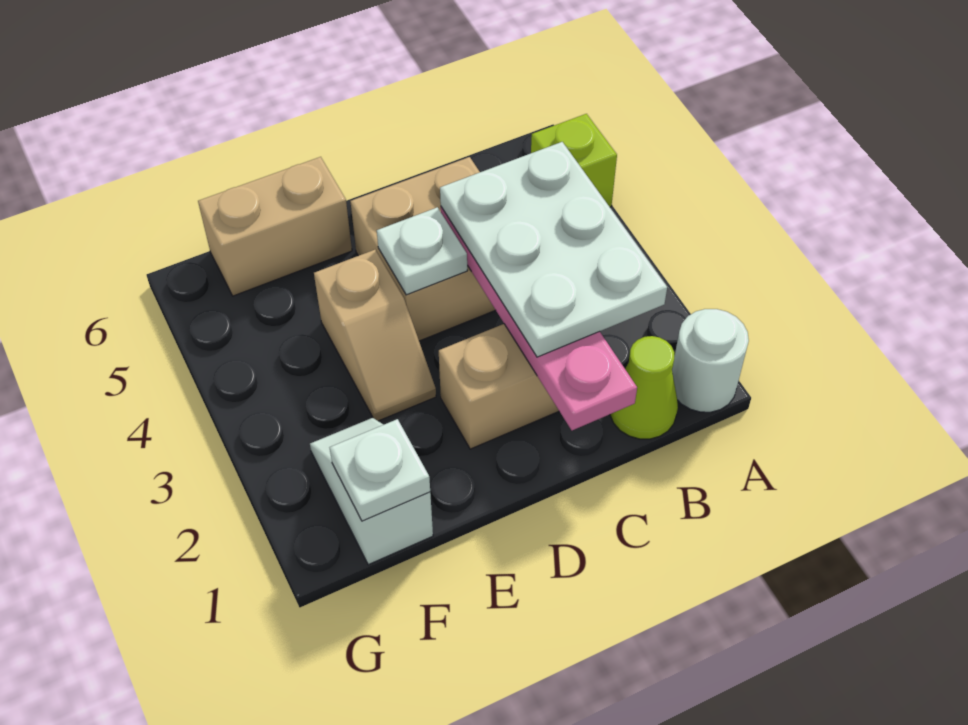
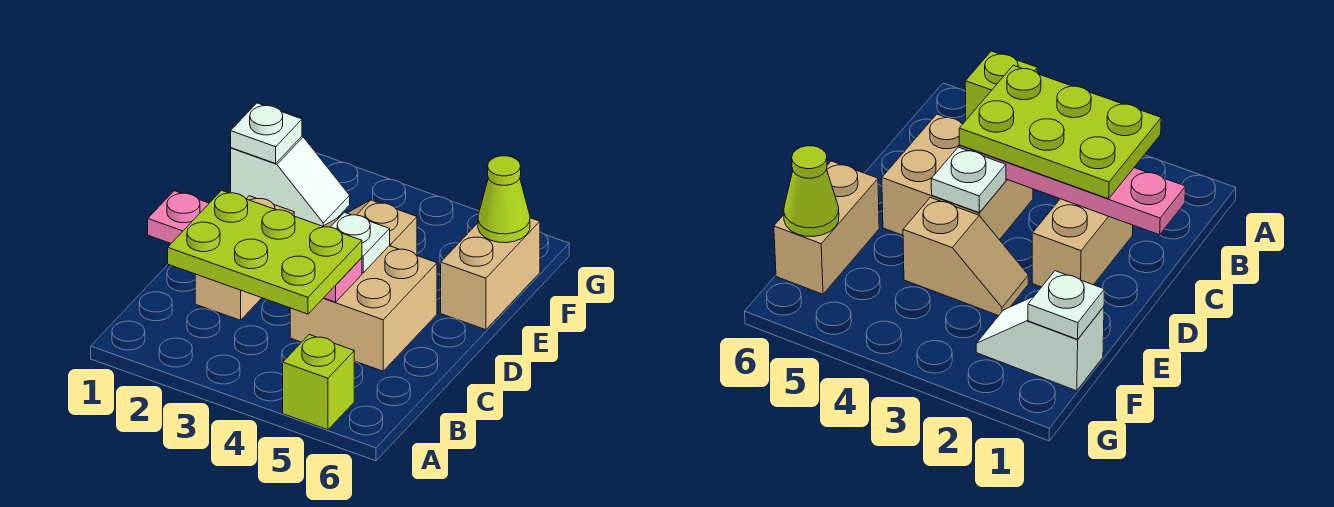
white round brick A1 level 1 -> none
lime cone B1 level 1 -> lime cone F6 level 2
white plate B2:C4 level 3 -> lime plate B2:C4 level 3

